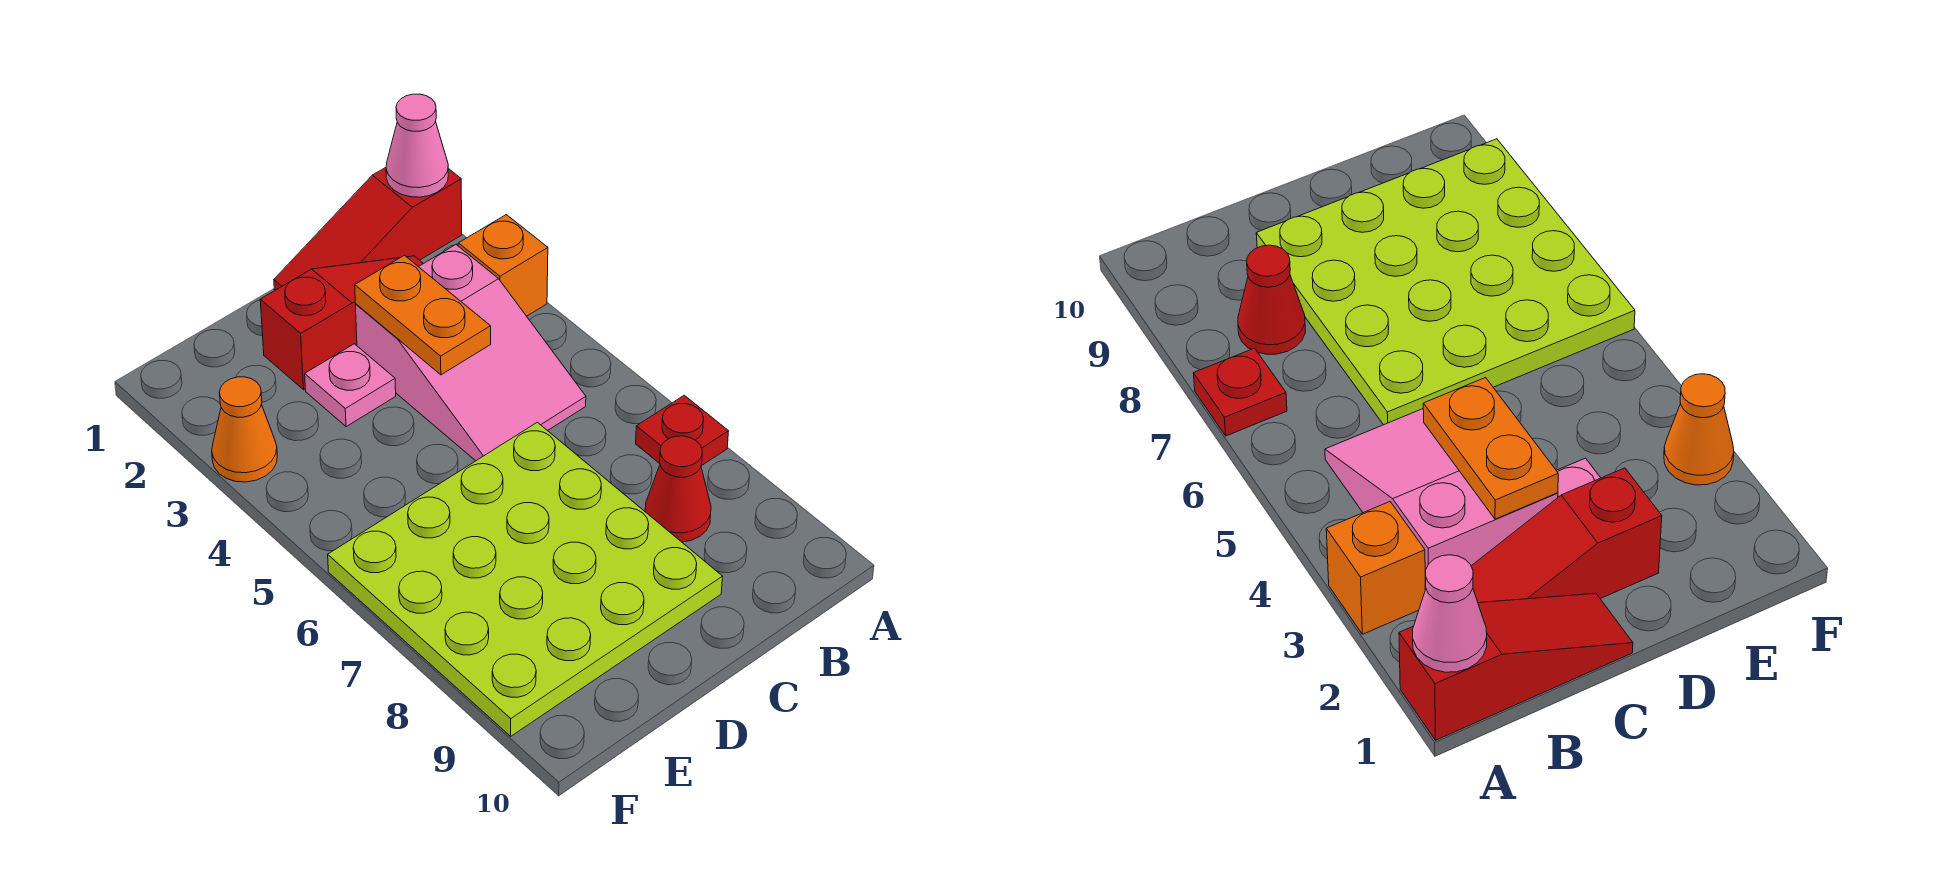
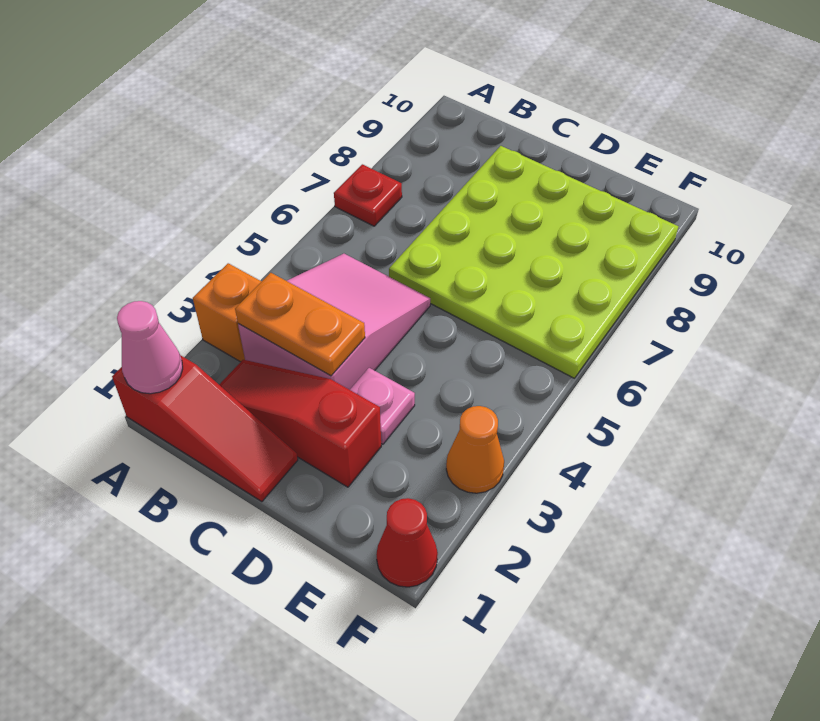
red cone B8 level 1 -> red cone F1 level 1
orange plate C3:C4 level 2 -> orange plate B3:C3 level 2

